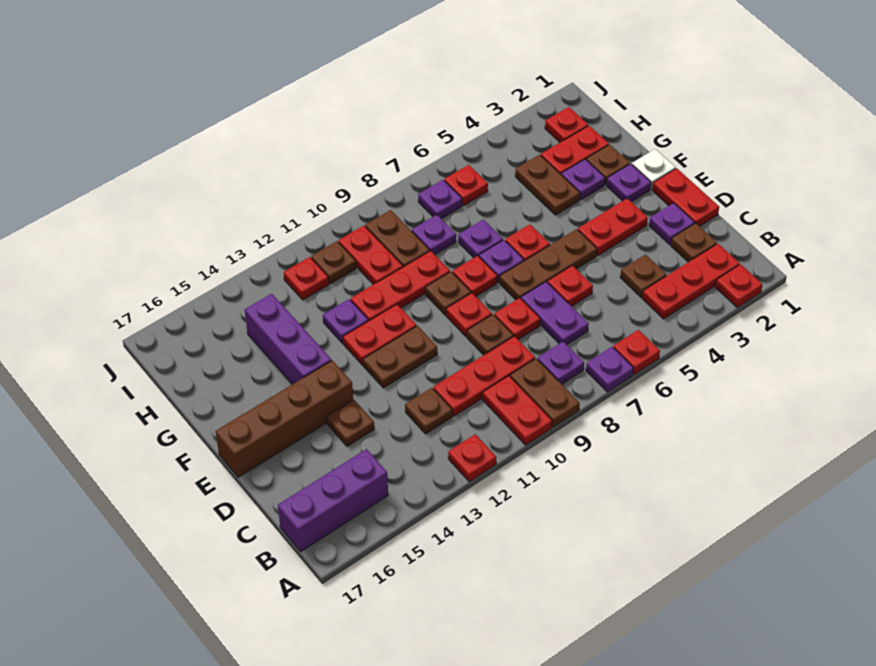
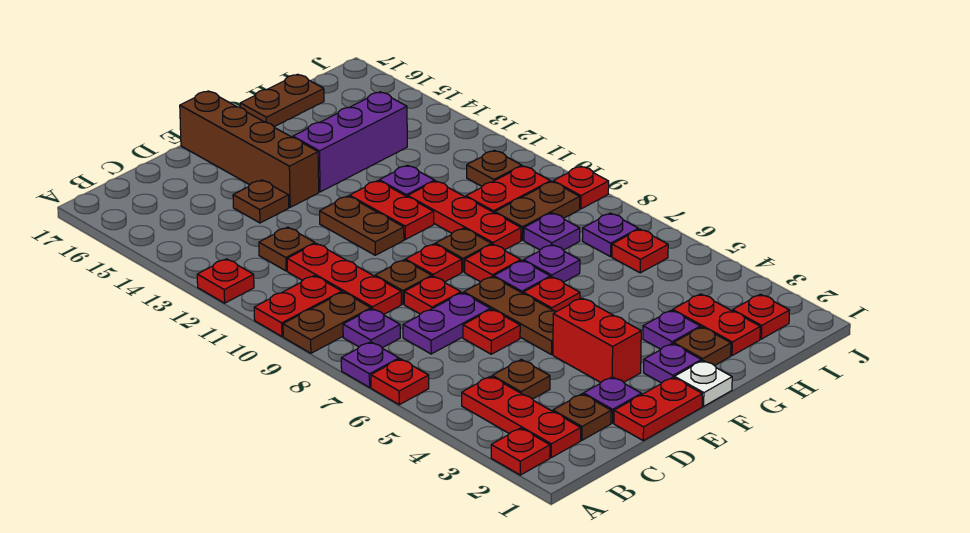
purple brick B15:B17 level 1 -> none
red plate E3:E4 level 1 -> red brick E3:E4 level 1
brown plate G4:H4 level 1 -> brown plate G17:H17 level 1
red plate I12 level 1 -> red plate J9 level 1

